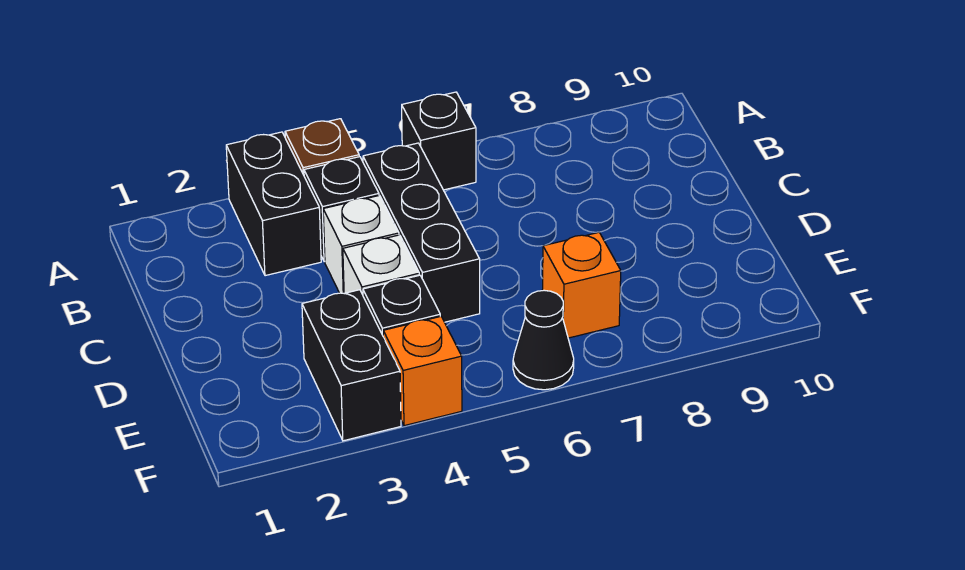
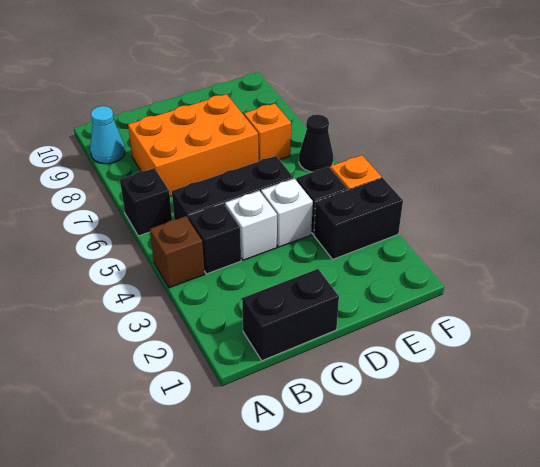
black brick A3:B3 level 1 -> black brick B1:C1 level 1
none -> cyan cone A9 level 1
none -> orange brick B7:D8 level 1

